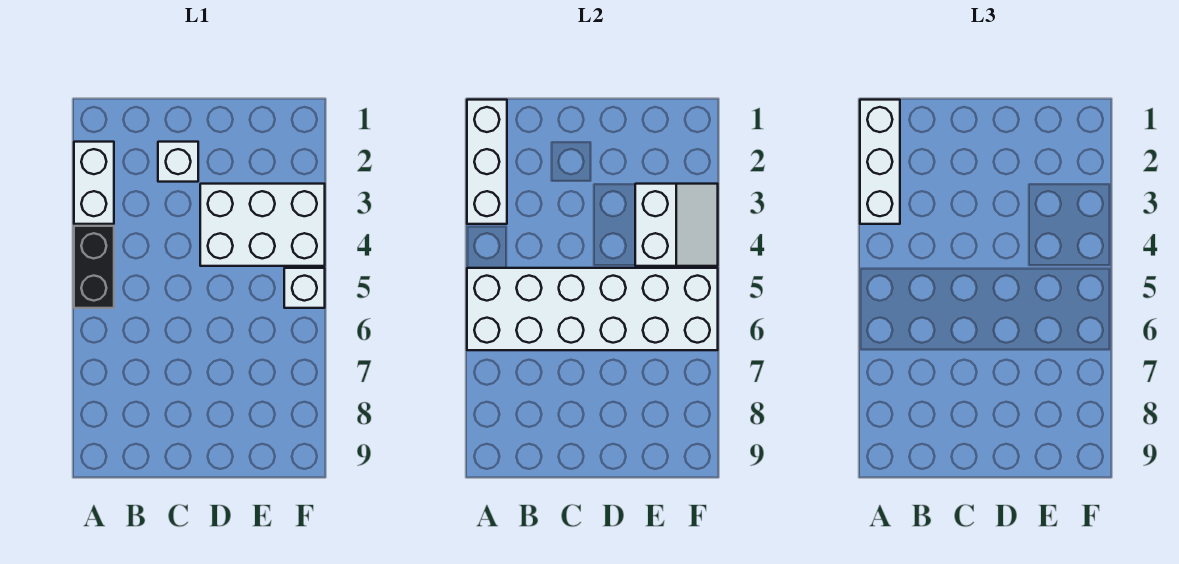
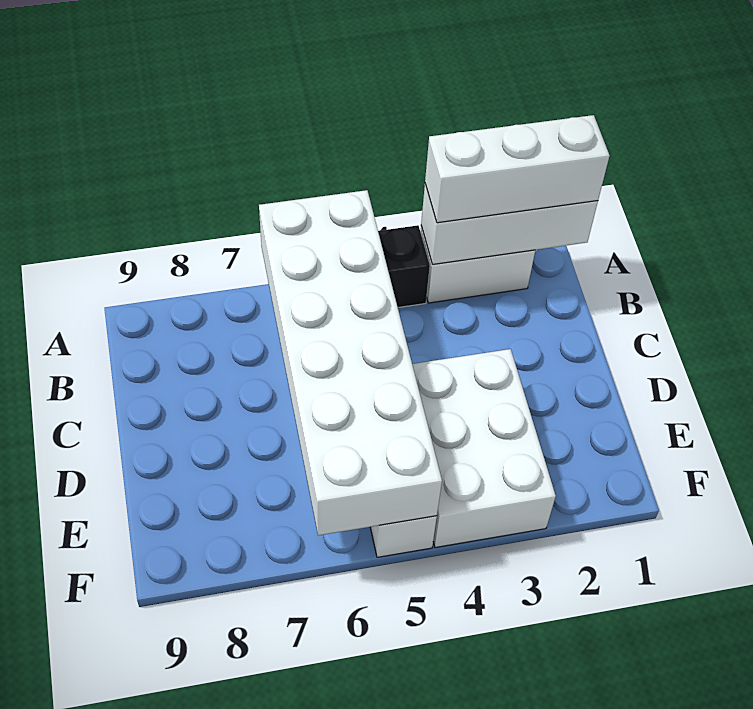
white brick C2 level 1 -> none
white slope E3:F4 level 2 top E -> none

